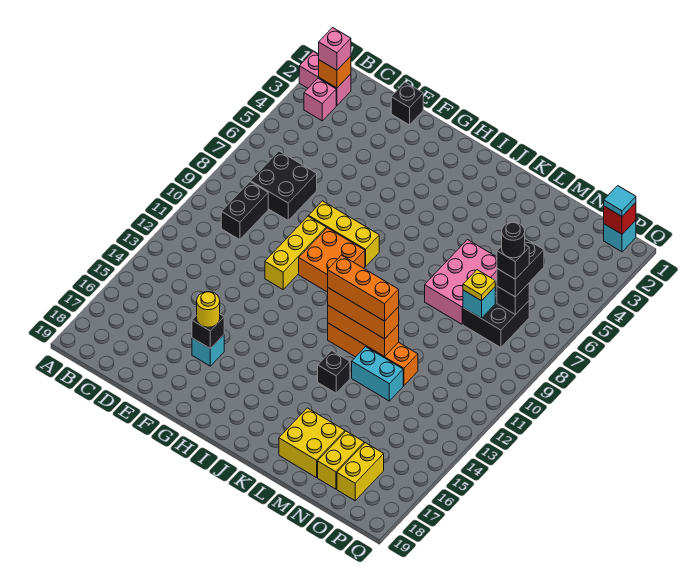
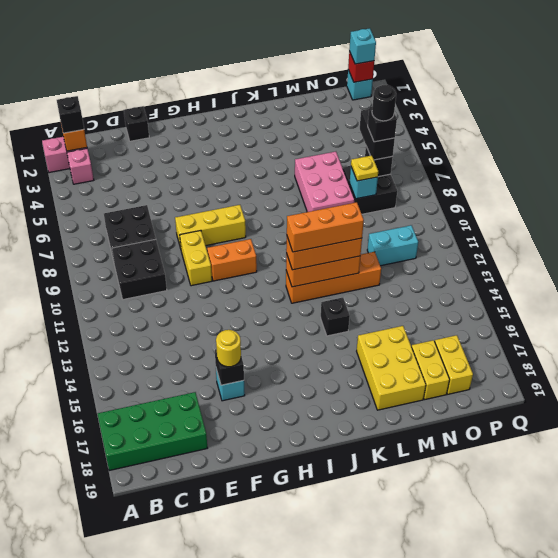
none -> green brick A17:D18 level 1
pink brick B2 level 3 -> black brick B2 level 3
black brick C9:C10 level 1 -> black brick C9:D10 level 1
yellow brick F9:F11 level 1 -> yellow brick F9:F10 level 1
orange brick G9:H10 level 1 -> orange brick G10:H10 level 1
cyan brick L13:M13 level 1 -> cyan brick N11:O11 level 1
yellow brick L17:M18 level 1 -> yellow brick L16:M18 level 1
cyan tile P1 level 3 -> cyan brick P1 level 3

